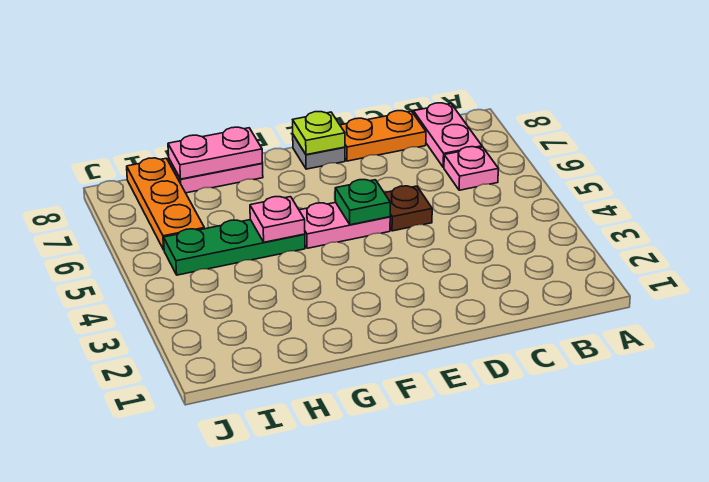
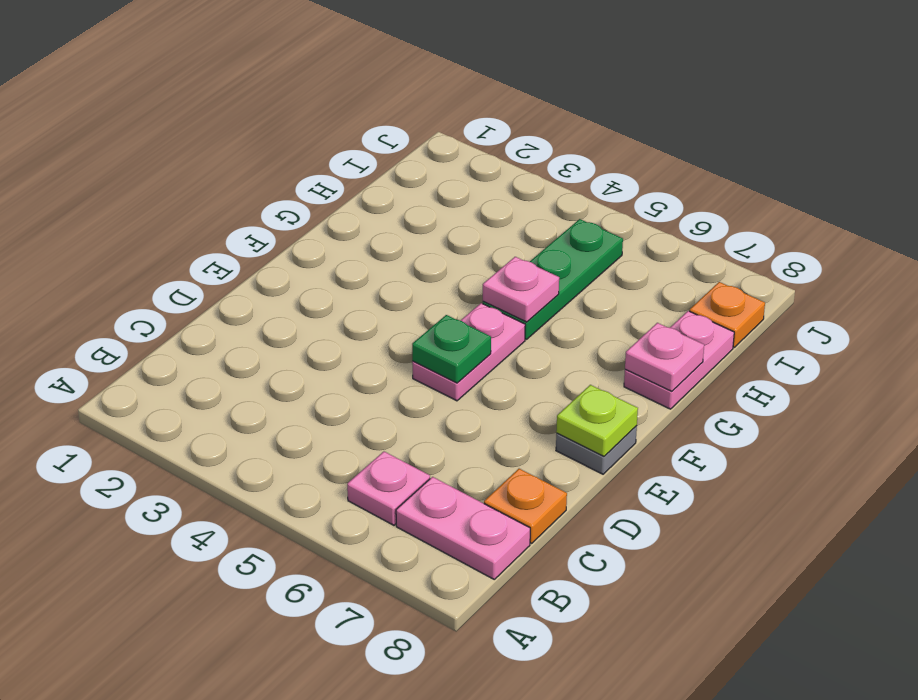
orange plate C8:D8 level 1 -> orange plate C8 level 1
brown plate D5 level 1 -> none
pink plate G8:H8 level 2 -> pink plate G8 level 2
orange plate I6:I8 level 1 -> orange plate I8 level 1

